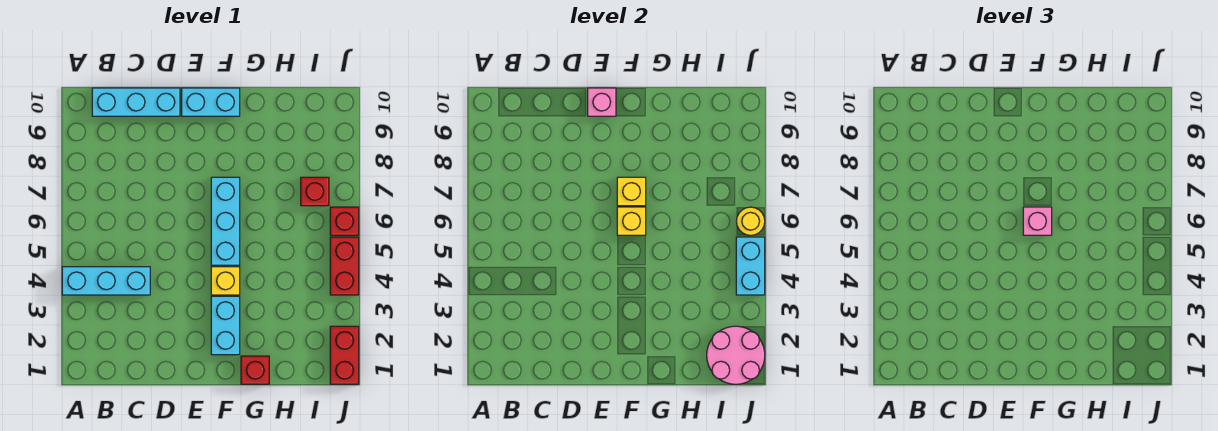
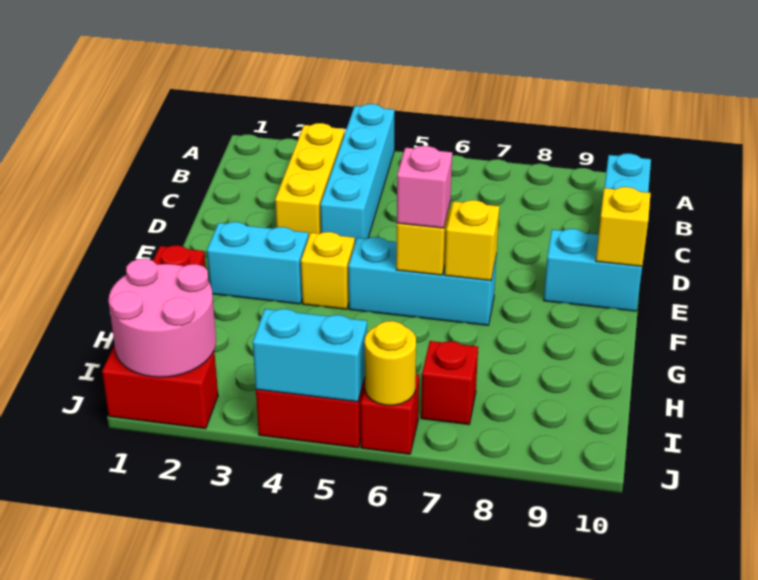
cyan brick A4:C4 level 1 -> cyan brick A4:D4 level 1
none -> yellow brick B3:D3 level 1
cyan brick E10:F10 level 1 -> cyan brick E9:E10 level 1
pink brick E10 level 2 -> yellow brick E10 level 2

